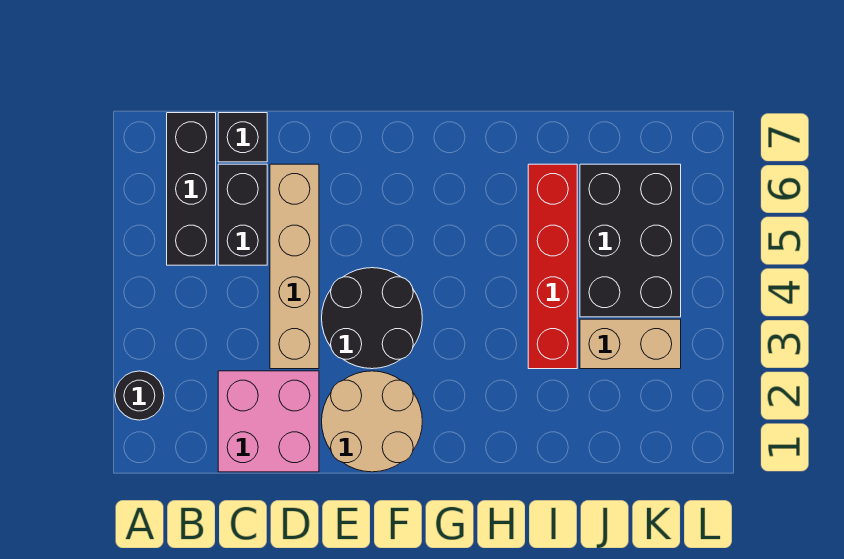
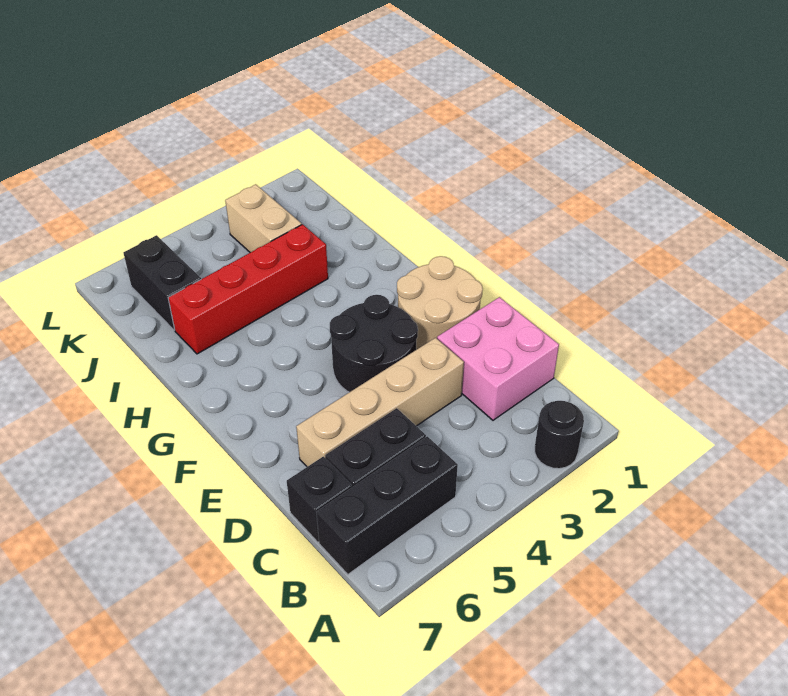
black brick J4:K6 level 1 -> black brick J6:K6 level 1

